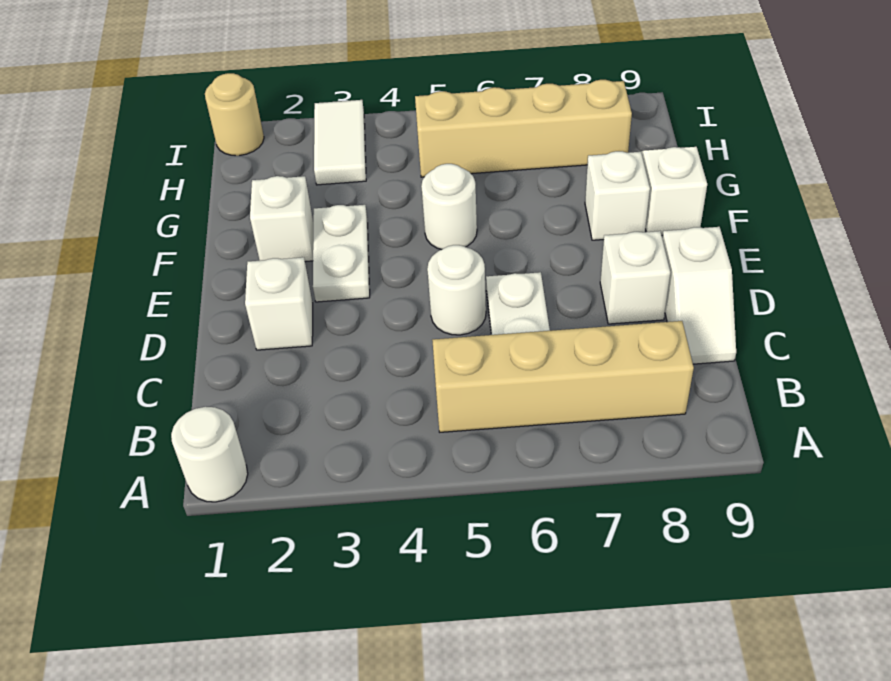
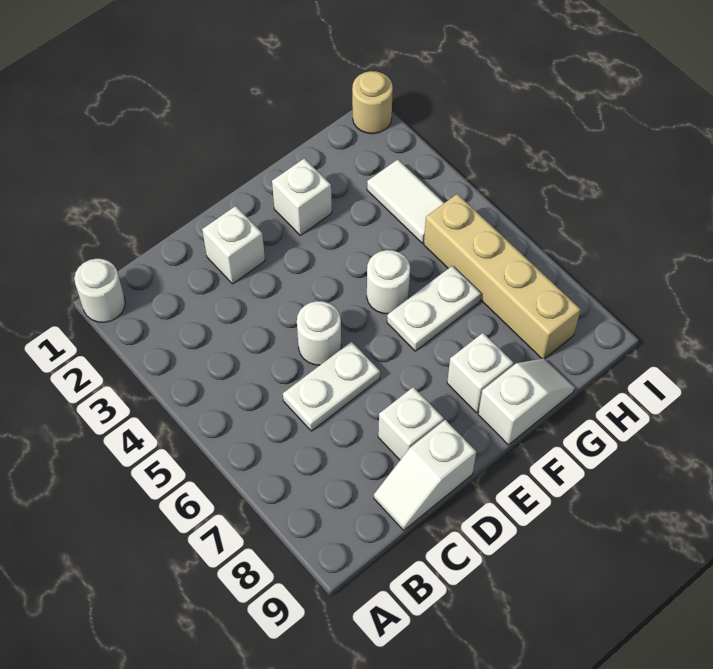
tan brick B5:B8 level 1 -> none
white plate E3:F3 level 1 -> white plate F6:G6 level 1
white tile H3:I3 level 1 -> white tile H3:H4 level 1

